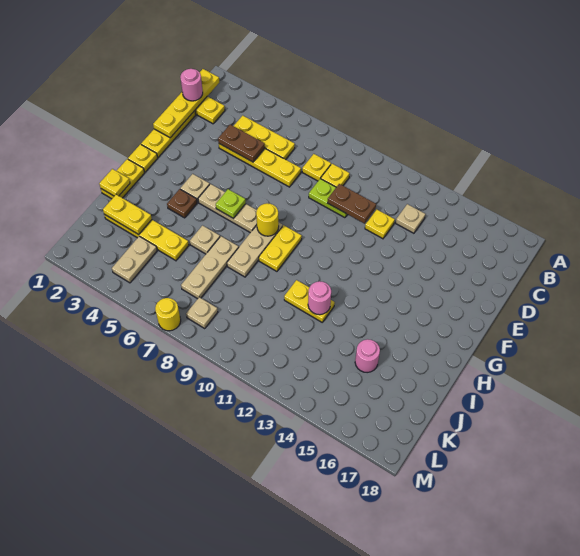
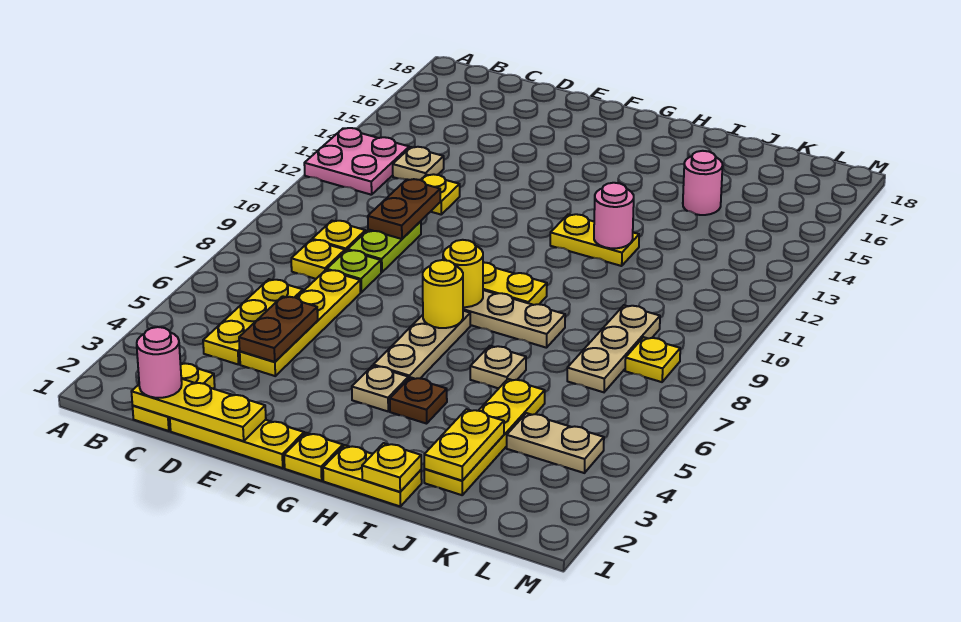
none -> pink plate A12:B13 level 1
yellow plate B1:E1 level 2 -> yellow plate C1:E1 level 2
lime plate G6 level 2 -> lime plate D8 level 1
tan plate I7:K7 level 1 -> tan plate K7:K9 level 1
yellow plate I11:I12 level 1 -> yellow plate H12:I12 level 1
tan plate L8 level 1 -> yellow plate L8 level 1
yellow round brick M7 level 1 -> yellow round brick G7 level 2

